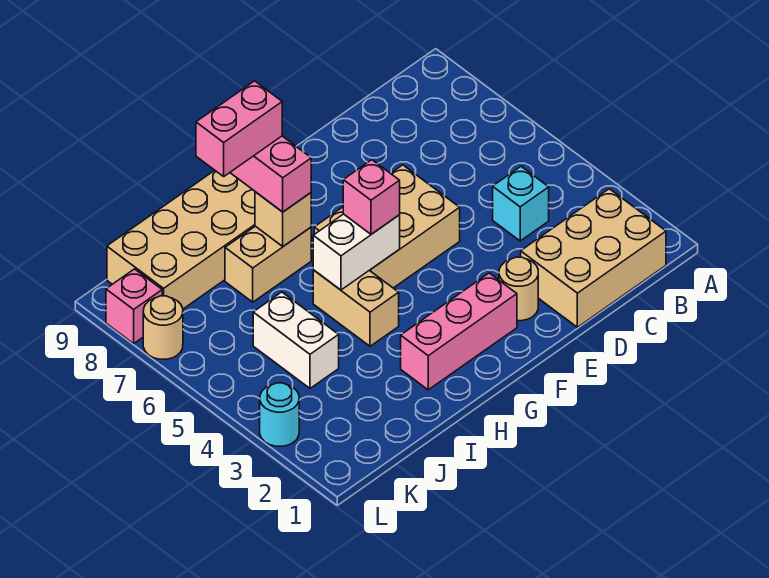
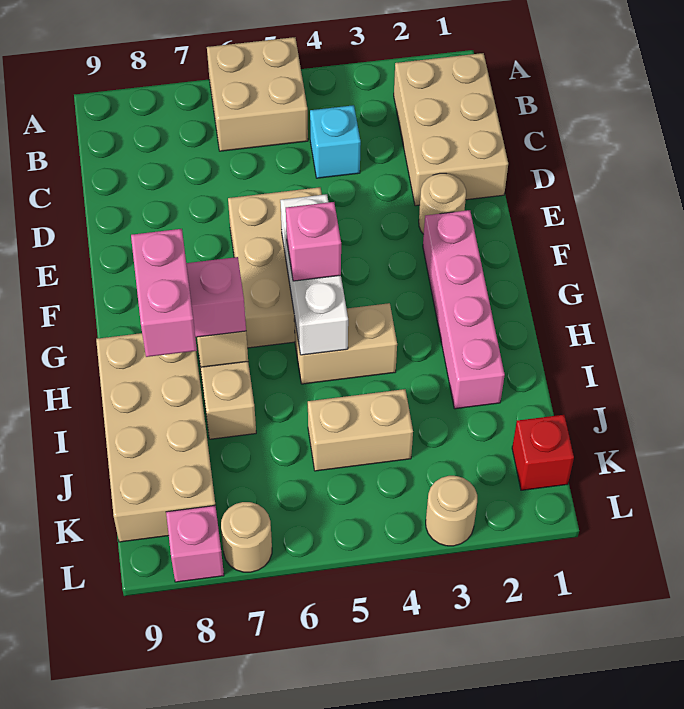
none -> tan brick A5:B6 level 1
pink brick F2:H2 level 1 -> pink brick F2:I2 level 1
white brick G5:H5 level 2 -> white brick F5:H5 level 2
white brick J4:J5 level 1 -> tan brick J4:J5 level 1
none -> red brick K1 level 1
cyan round brick L3 level 1 -> tan round brick L3 level 1

